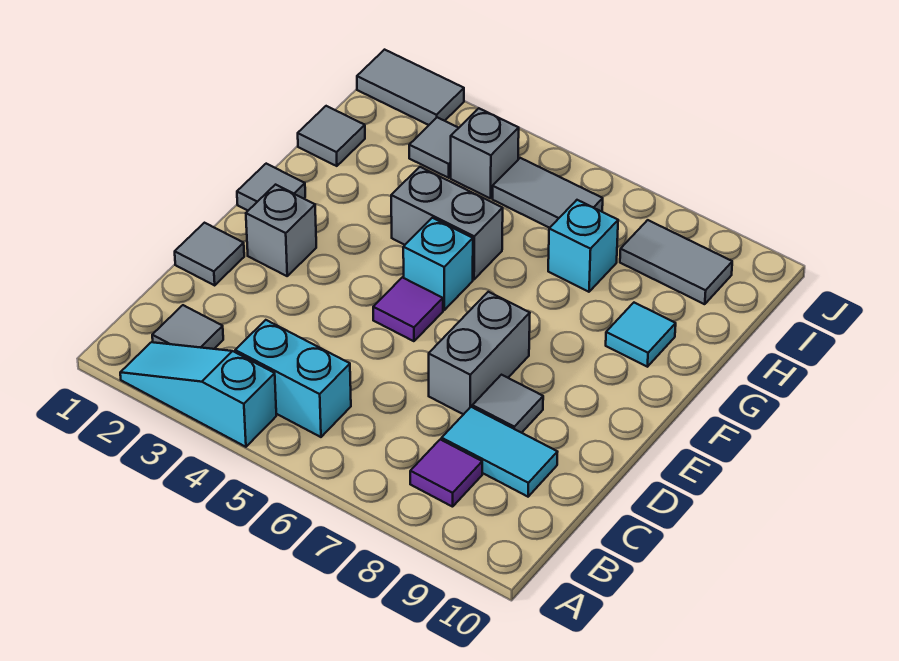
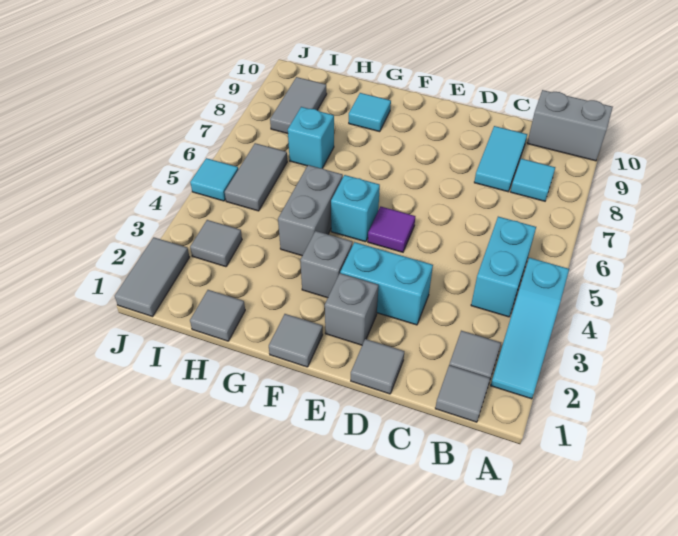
purple tile B8 level 1 -> cyan tile B8 level 1
none -> cyan brick D3:E3 level 1
grey brick D7:E7 level 1 -> grey brick A10:B10 level 1
grey tile D8 level 1 -> grey tile B1 level 1
grey brick I4 level 1 -> grey brick F3 level 1
none -> cyan tile J5 level 1

